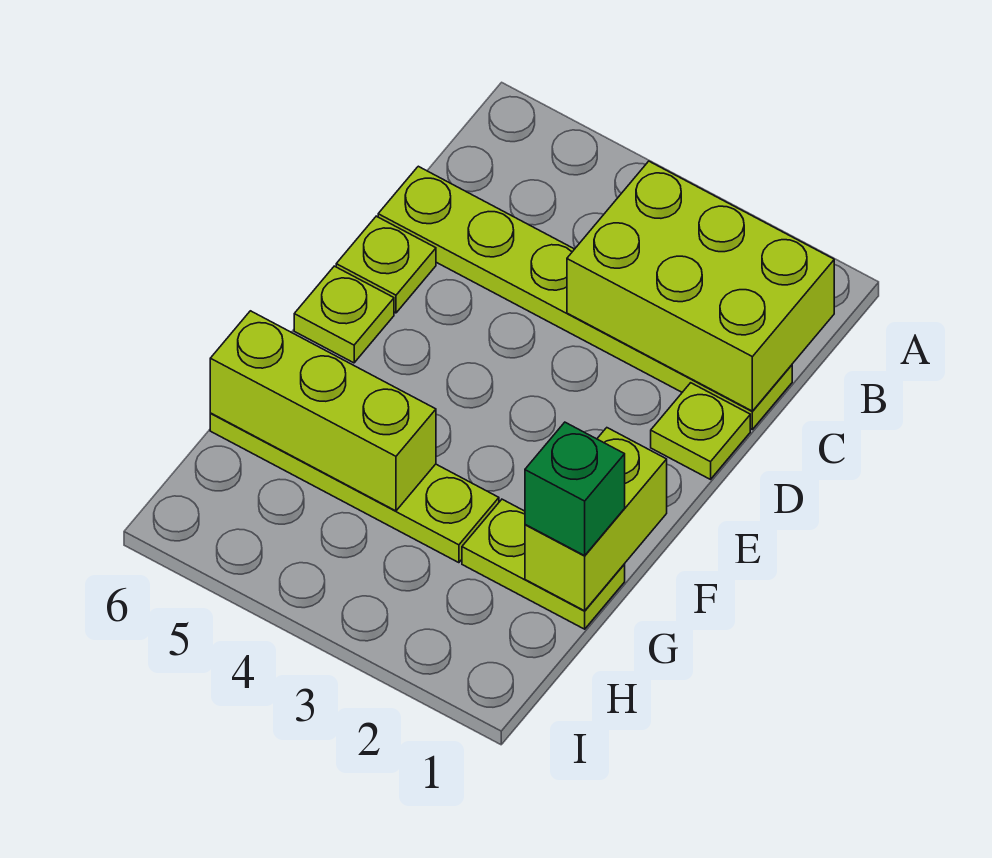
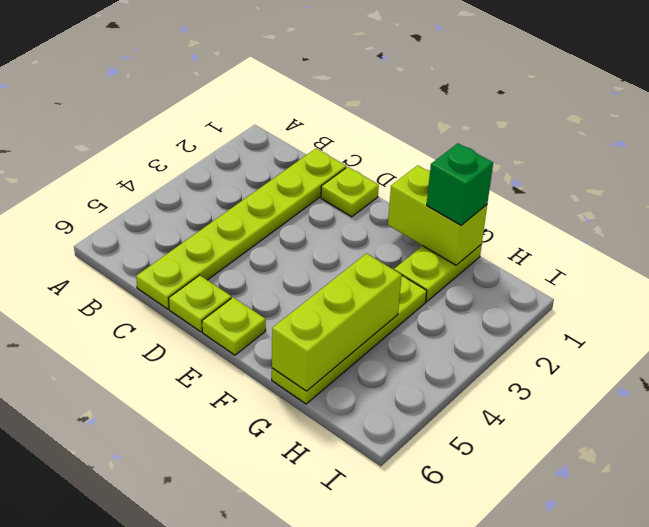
lime brick B1:C3 level 2 -> none

